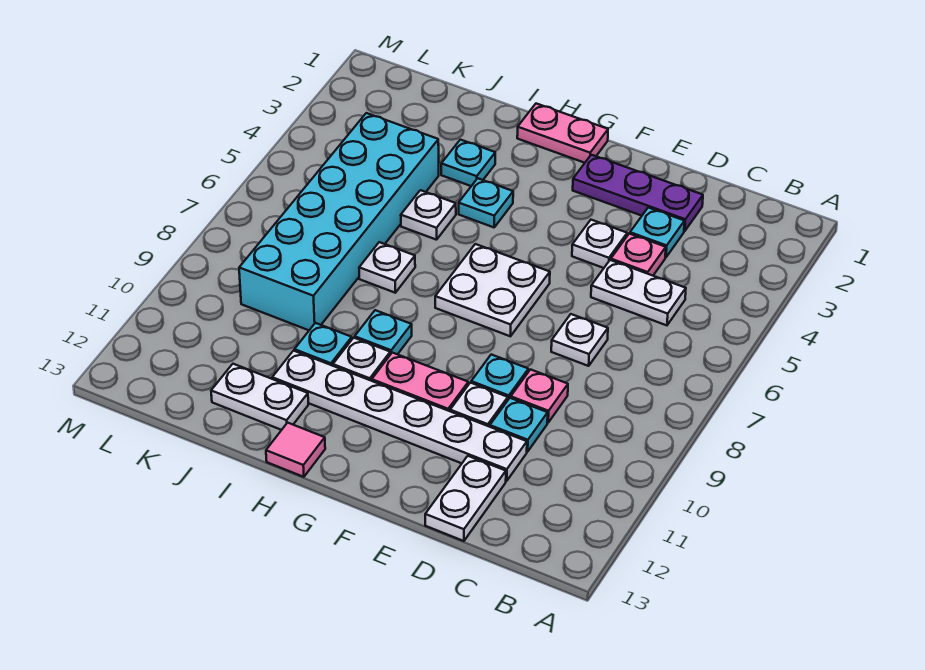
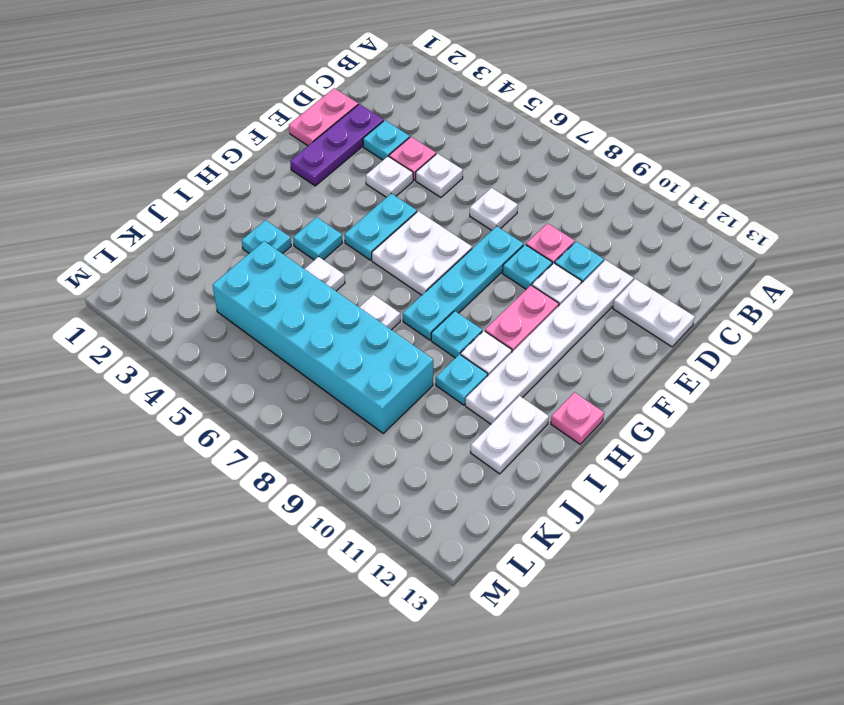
white plate C5:D5 level 1 -> white plate D5 level 1
none -> cyan plate E8:H8 level 1
none -> cyan plate F5:G5 level 1
pink plate G1:H1 level 1 -> pink plate D1:E1 level 1
pink tile H13 level 1 -> pink plate H13 level 1

